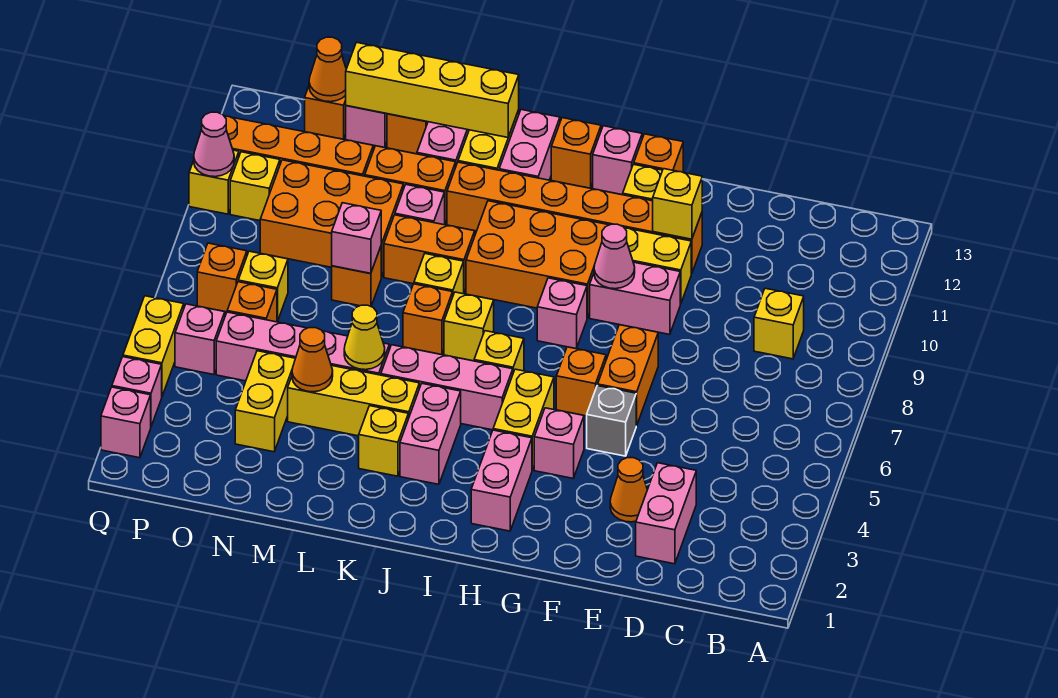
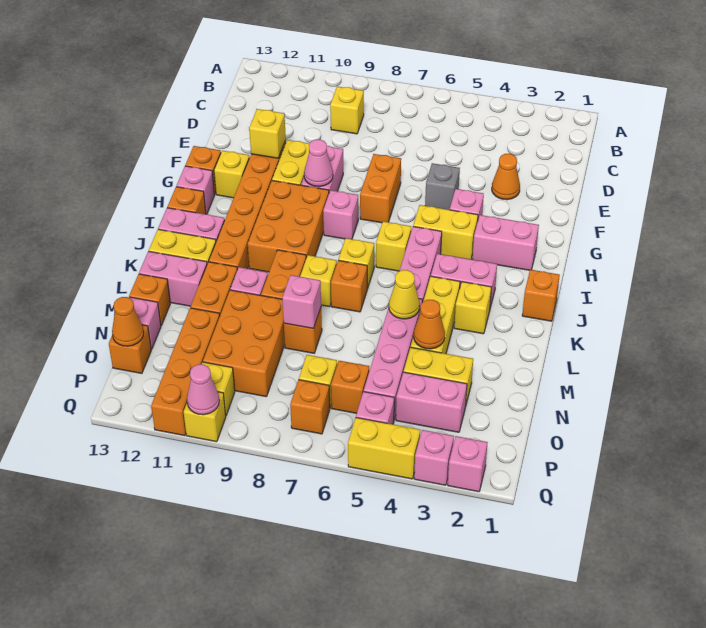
pink brick D2:D3 level 1 -> pink brick O3:O4 level 1
orange brick F6:F7 level 1 -> orange brick F7:G7 level 1
orange brick G6 level 1 -> orange brick J1 level 1
yellow brick K13:N13 level 2 -> none

